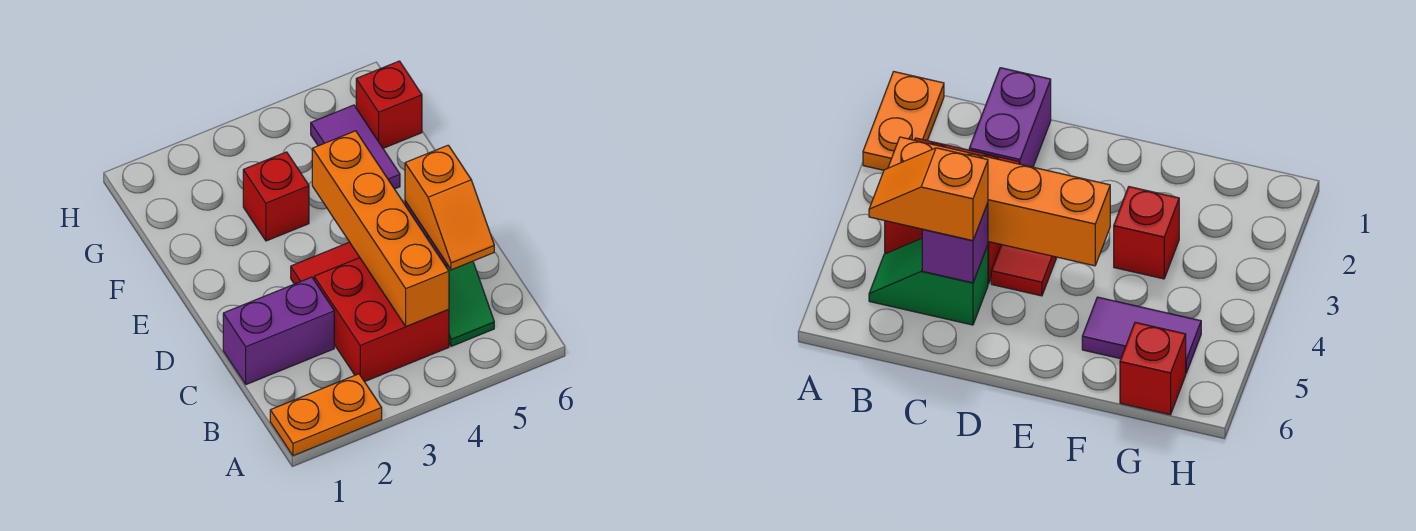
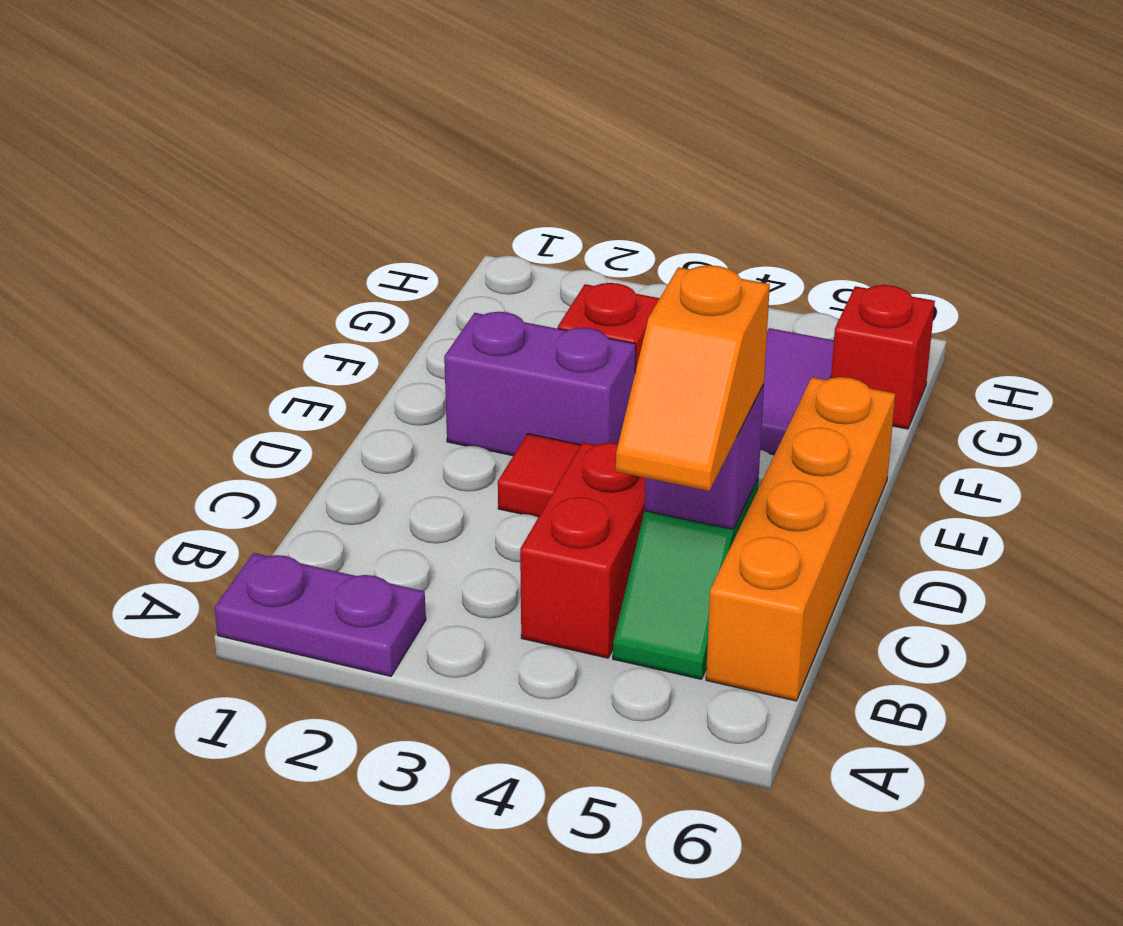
orange plate A1:A2 level 1 -> purple plate A1:A2 level 1
red brick B3:C4 level 1 -> red brick B4:C4 level 1
orange brick B4:E4 level 2 -> orange brick B6:E6 level 1
purple brick C1:C2 level 1 -> purple brick E2:E3 level 1

